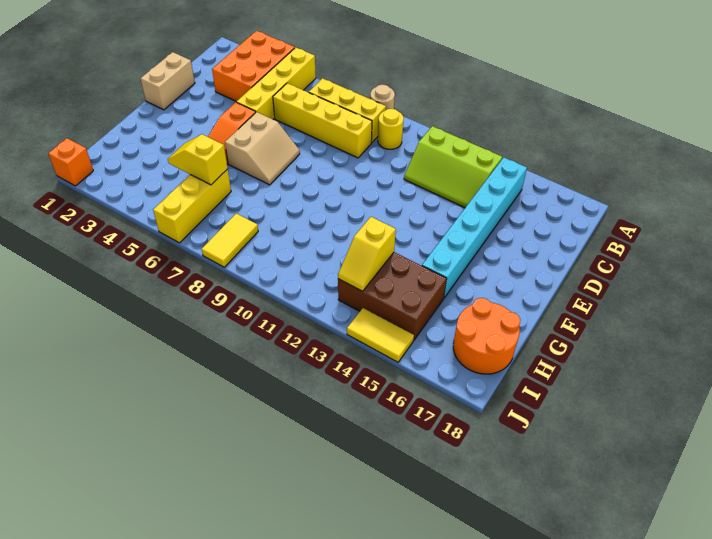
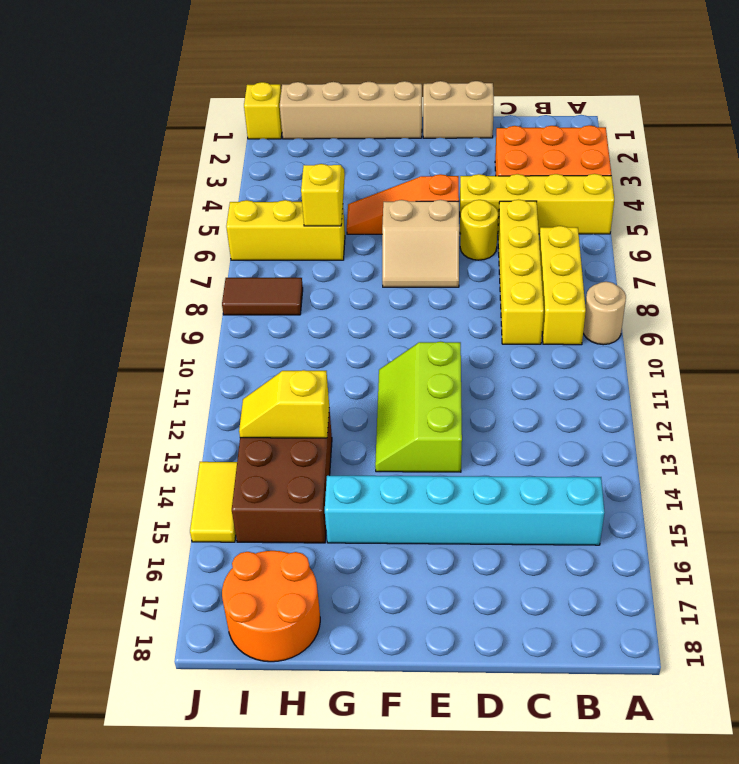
yellow round brick B10 level 1 -> yellow round brick D6 level 1
lime slope B12:C14 level 1 top B -> lime slope E11:F13 level 1 top E
none -> tan brick F1:I1 level 1
yellow tile I8:J8 level 1 -> brown tile I8:J8 level 1
orange brick J1 level 1 -> yellow brick J1 level 1

